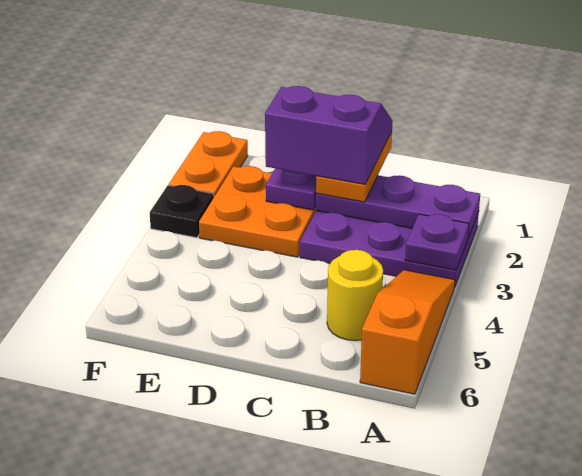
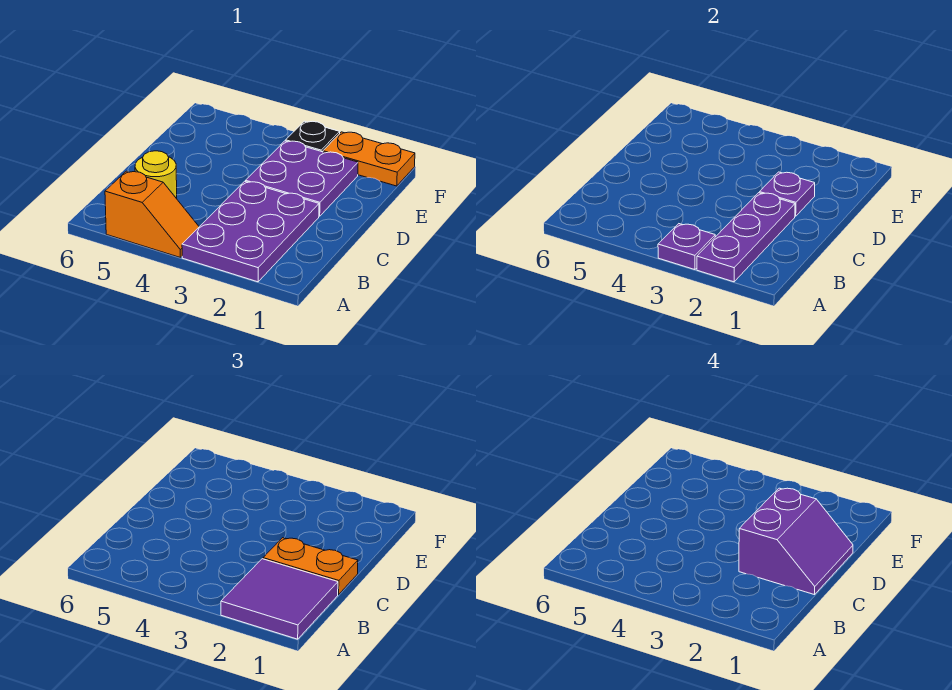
none -> purple tile A1:B2 level 3
orange slope A4:A6 level 1 top 6 -> orange slope A4:A5 level 1 top 5
orange plate D2:E3 level 1 -> purple plate D2:E3 level 1

